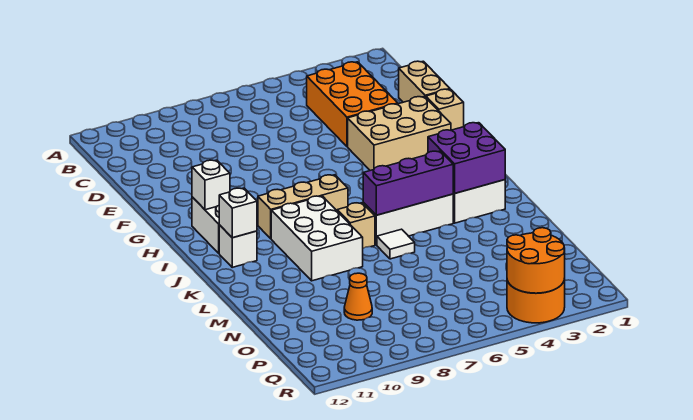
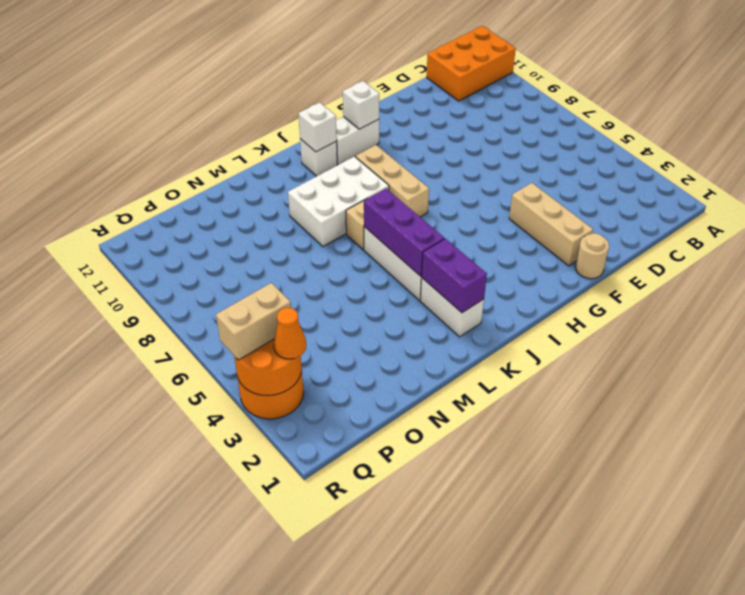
orange brick C3:E4 level 1 -> orange brick A11:C12 level 1
tan brick D1:E1 level 1 -> tan brick Q4:R4 level 3
tan brick F1 level 1 -> tan round brick F1 level 1
tan brick F2:G4 level 1 -> tan brick F2:F4 level 1
purple brick J2:K3 level 2 -> purple brick K2:K3 level 2
white tile L6 level 1 -> none
orange cone O9 level 1 -> orange cone Q3 level 3

